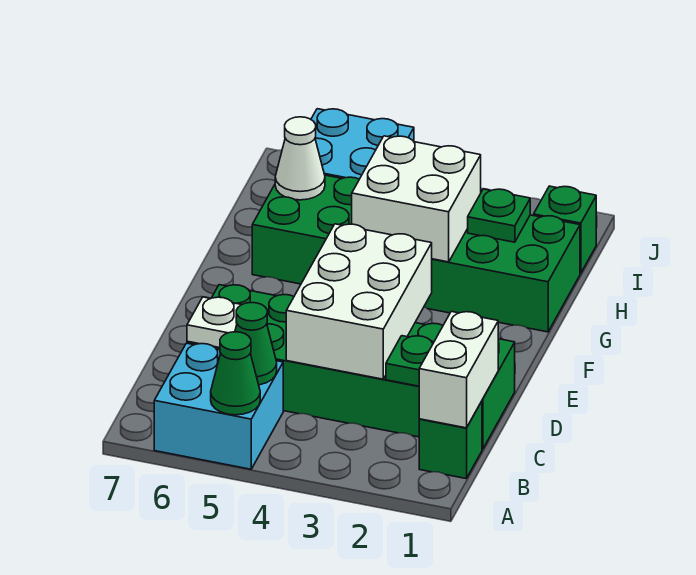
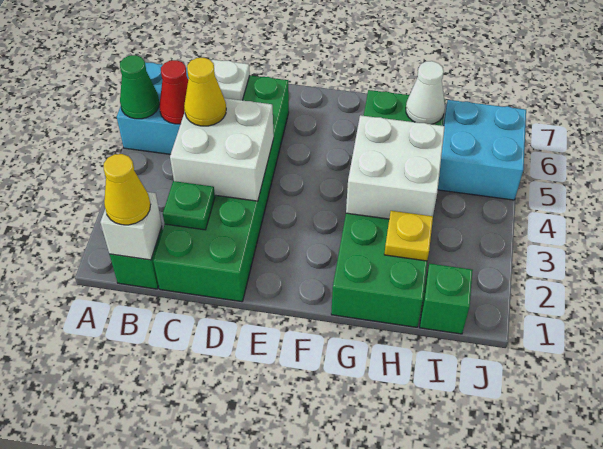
white brick B1:C1 level 2 -> white brick B1 level 2
none -> yellow cone B1 level 3
green cone B5 level 2 -> red cone B5 level 2
white brick C3:E4 level 2 -> white brick C3:D4 level 2
none -> yellow cone C4 level 3
green plate H2 level 2 -> yellow plate H2 level 2

